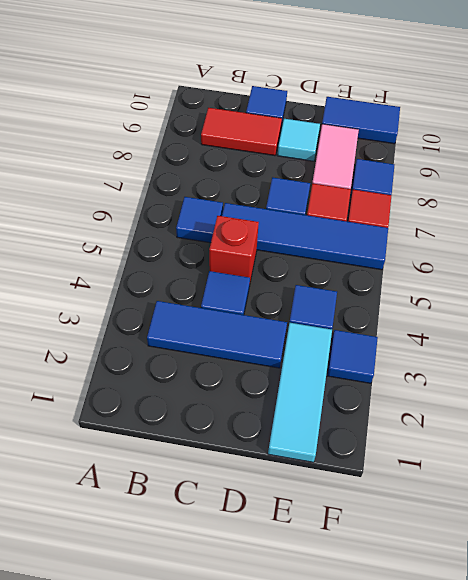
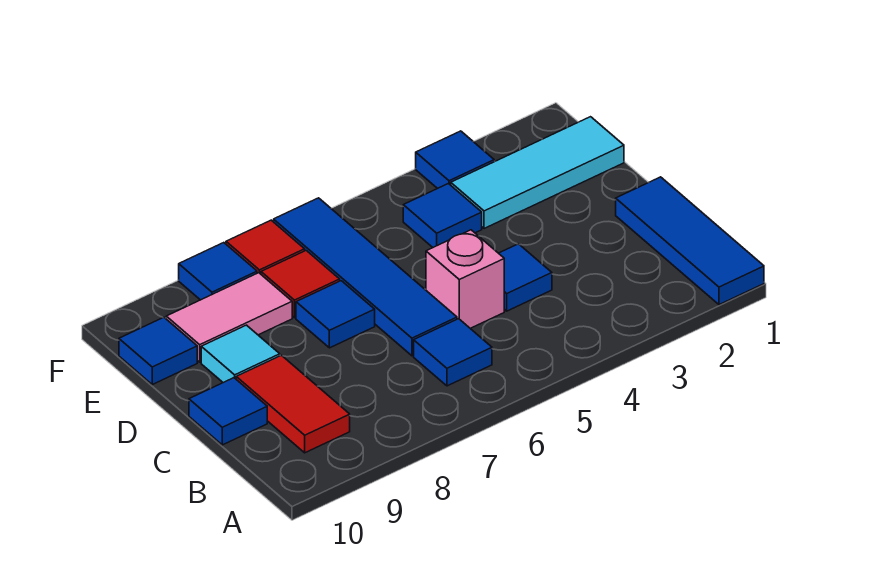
blue tile B3:D3 level 1 -> blue tile A1:C1 level 1
red brick C5 level 1 -> pink brick C5 level 1
blue tile E10:F10 level 1 -> blue tile E10 level 1

